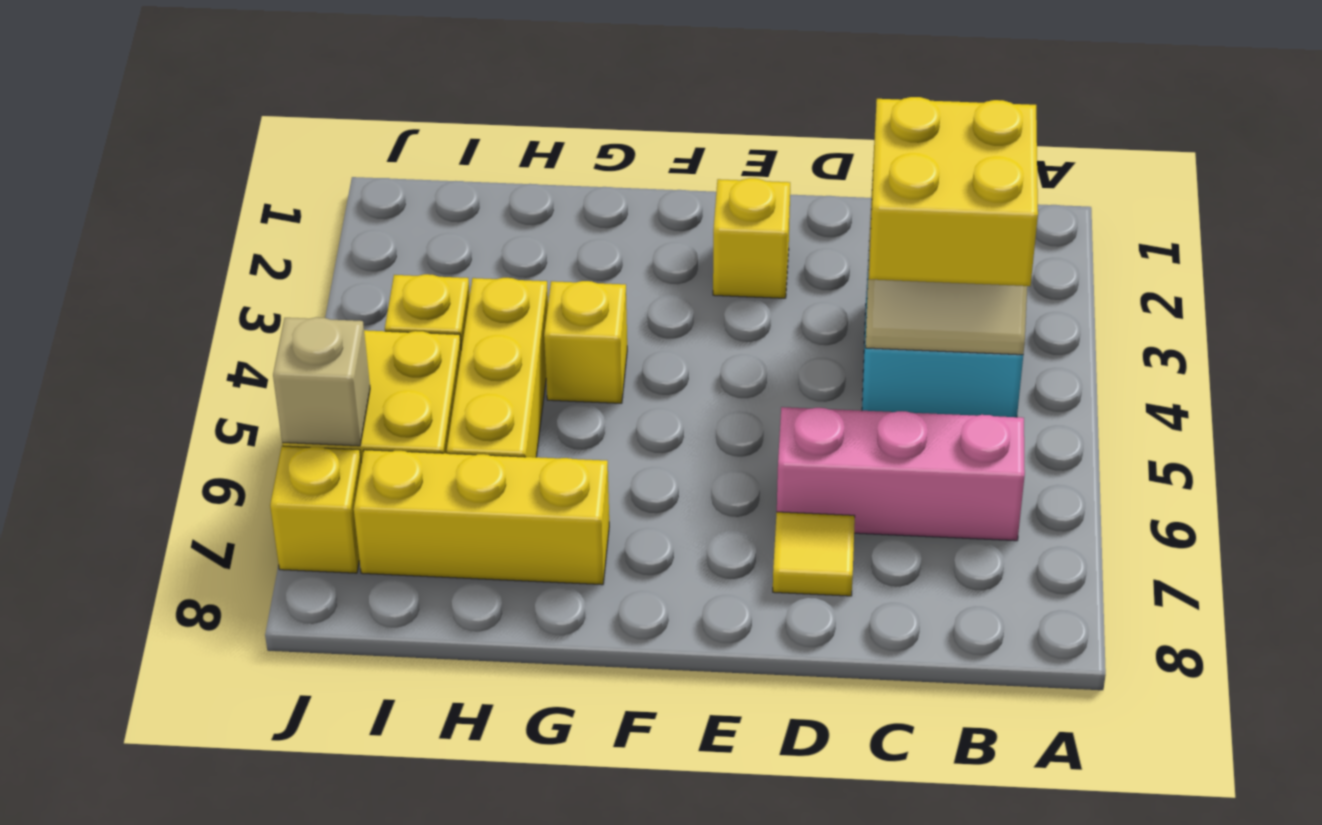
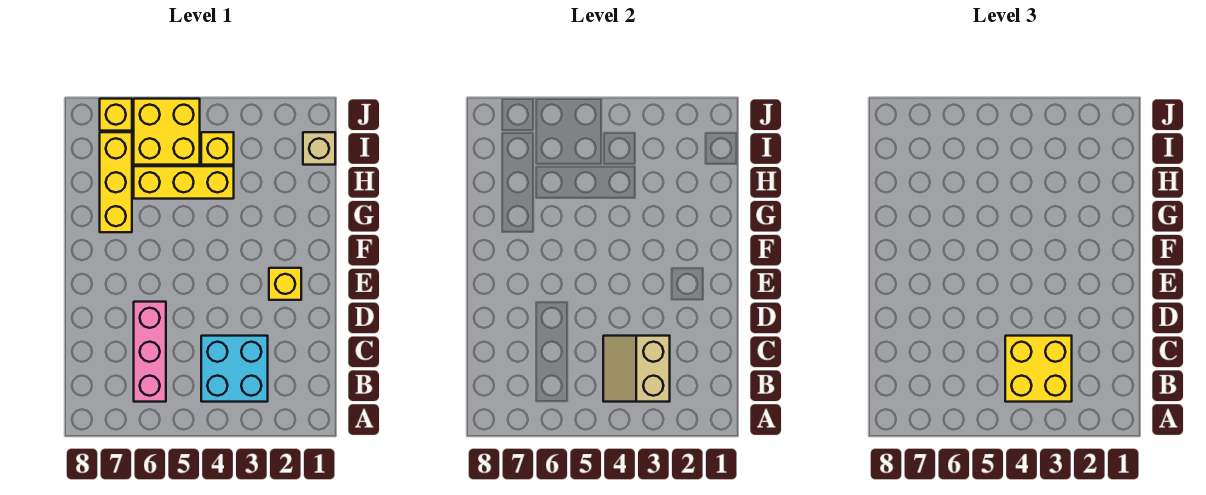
yellow tile D7 level 1 -> none
yellow brick G4 level 1 -> none
tan brick J6 level 2 -> tan brick I1 level 1

